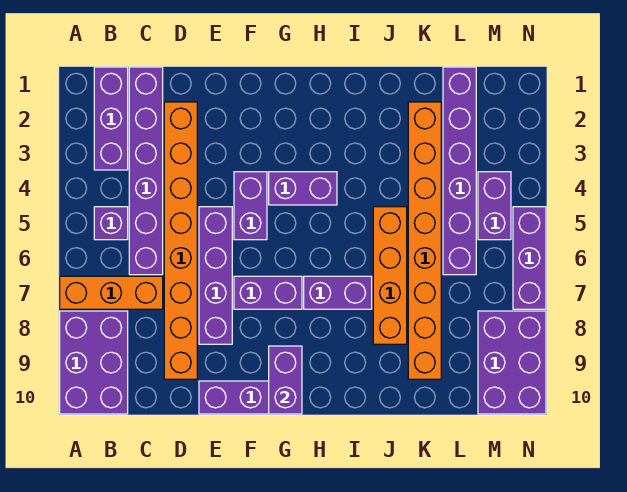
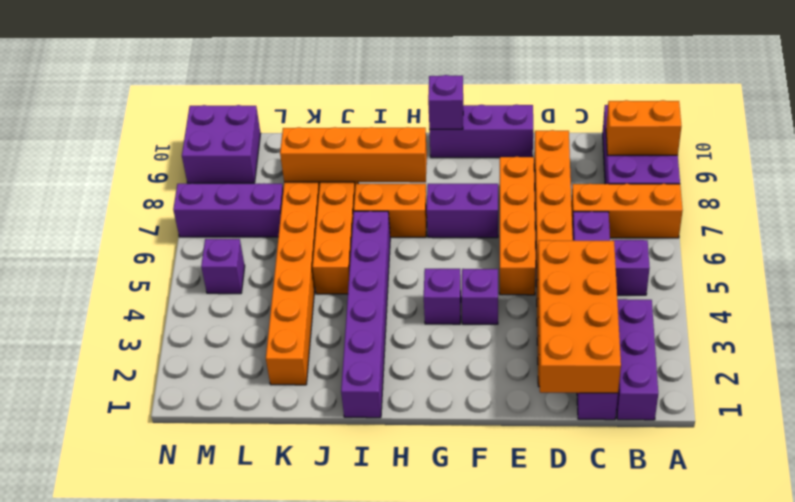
none -> orange brick A9:B9 level 2
none -> orange brick C1:D4 level 2
purple brick E5:E8 level 1 -> orange brick E5:E8 level 1
purple brick F4:F5 level 1 -> purple brick F4 level 1
purple brick G4:H4 level 1 -> purple brick G4 level 1
purple brick G9:G10 level 2 -> purple brick G10 level 2
purple brick H7:I7 level 1 -> orange brick H7:I7 level 1
none -> orange brick H8:K8 level 2
purple brick L1:L6 level 1 -> purple brick I1:I6 level 1
purple brick M4:M5 level 1 -> purple brick M5 level 1
purple brick M8:N10 level 1 -> purple brick M9:N10 level 1
purple brick N5:N7 level 1 -> purple brick L7:N7 level 1

